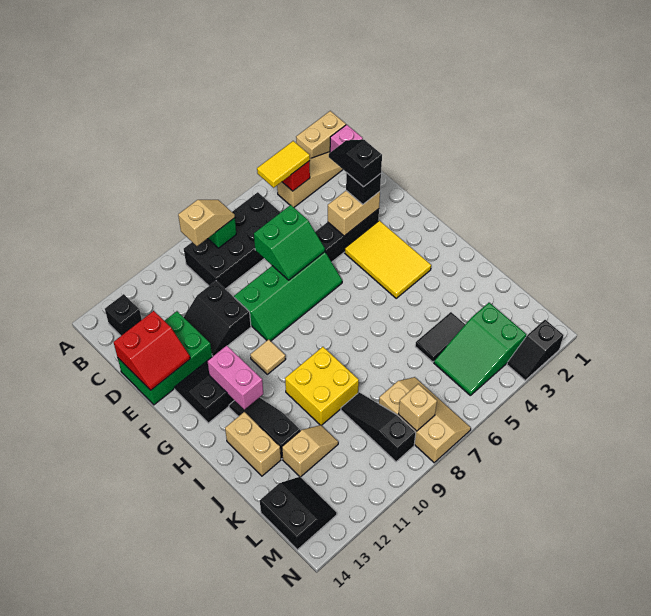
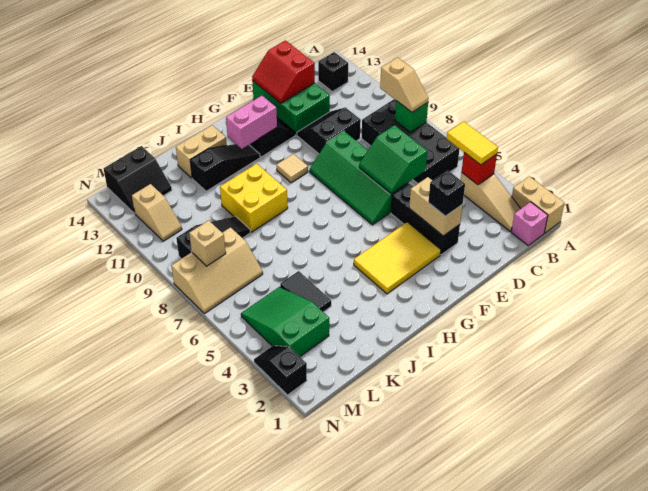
black slope D3:E3 level 4 top E -> none
tan slope K11:K12 level 1 top 12 -> tan slope M11:M12 level 1 top 12

